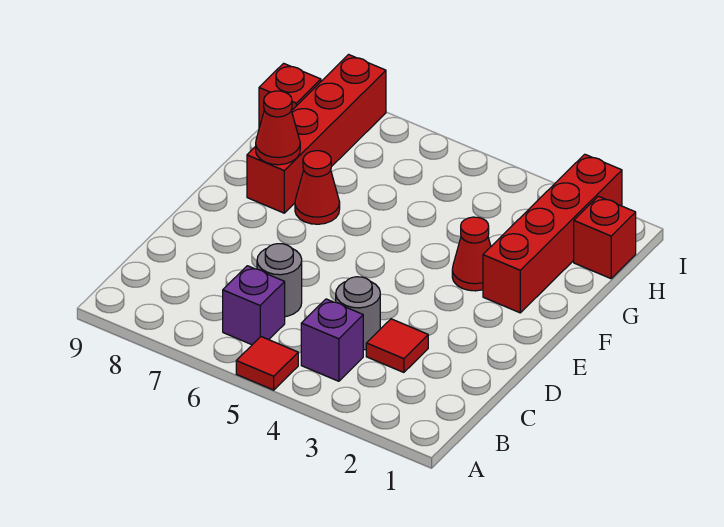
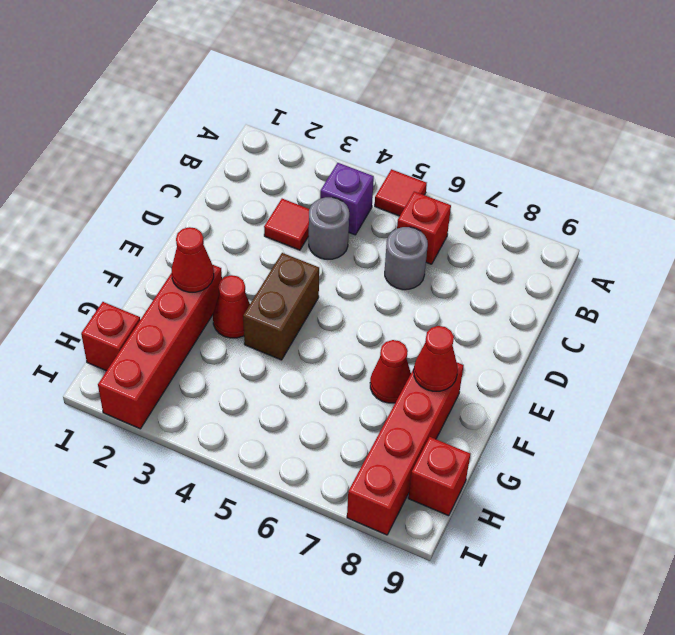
purple brick B6 level 1 -> red brick B6 level 1
none -> brown brick E4:F4 level 1
none -> red cone F2 level 2

